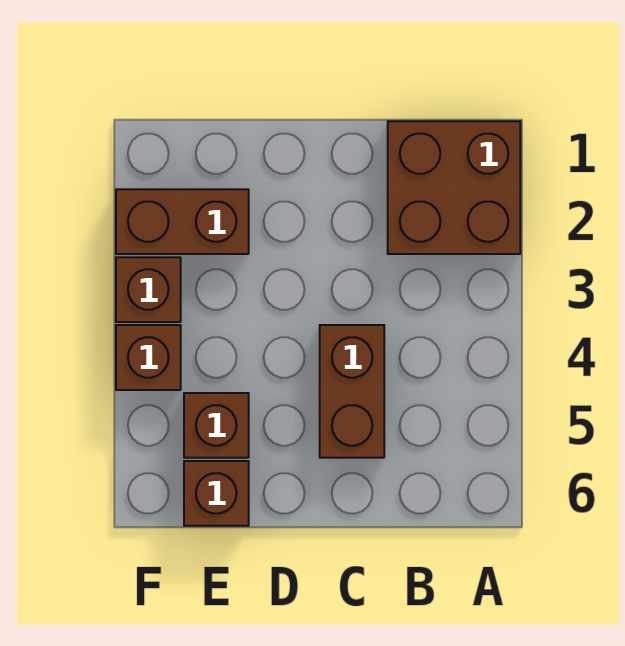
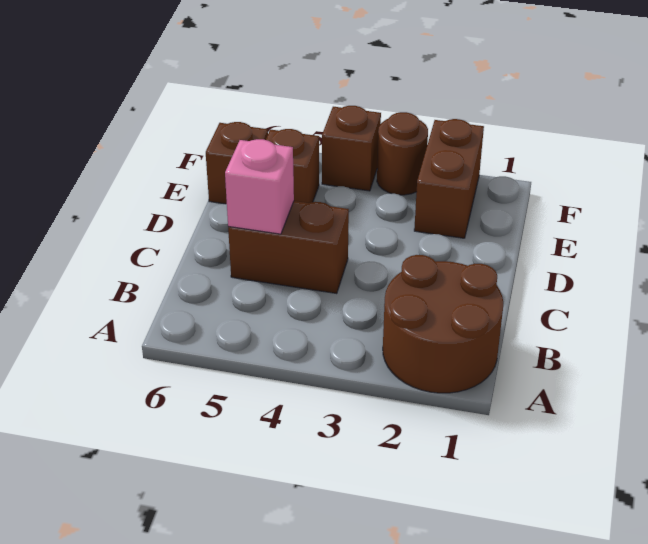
brown brick A1:B2 level 1 -> brown round brick A1:B2 level 1
none -> pink brick C5 level 2
brown brick F3 level 1 -> brown round brick F3 level 1

